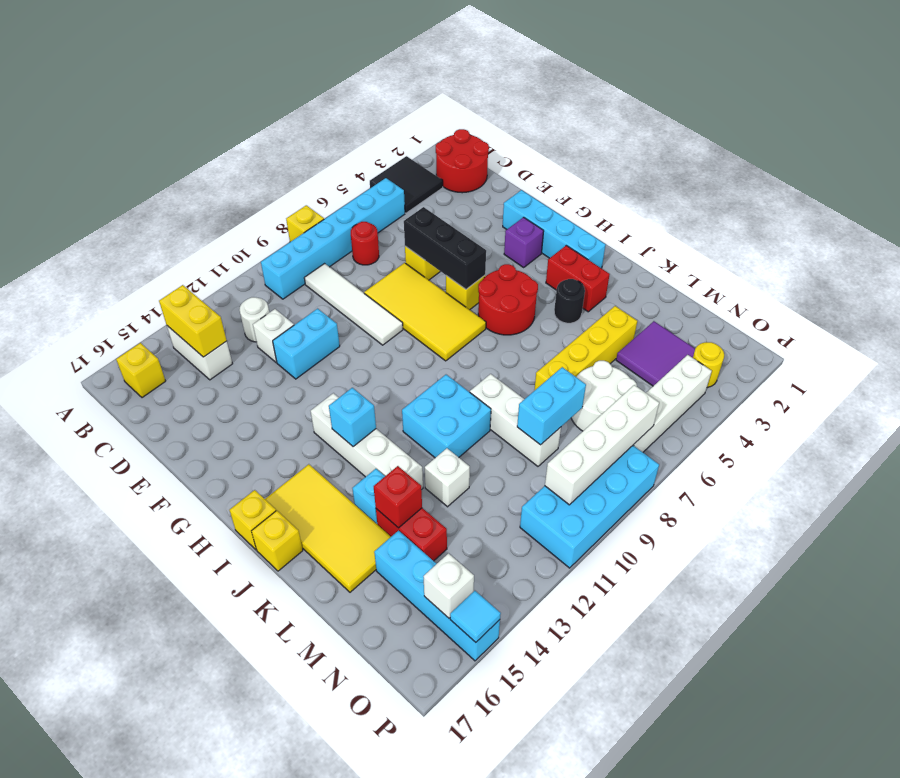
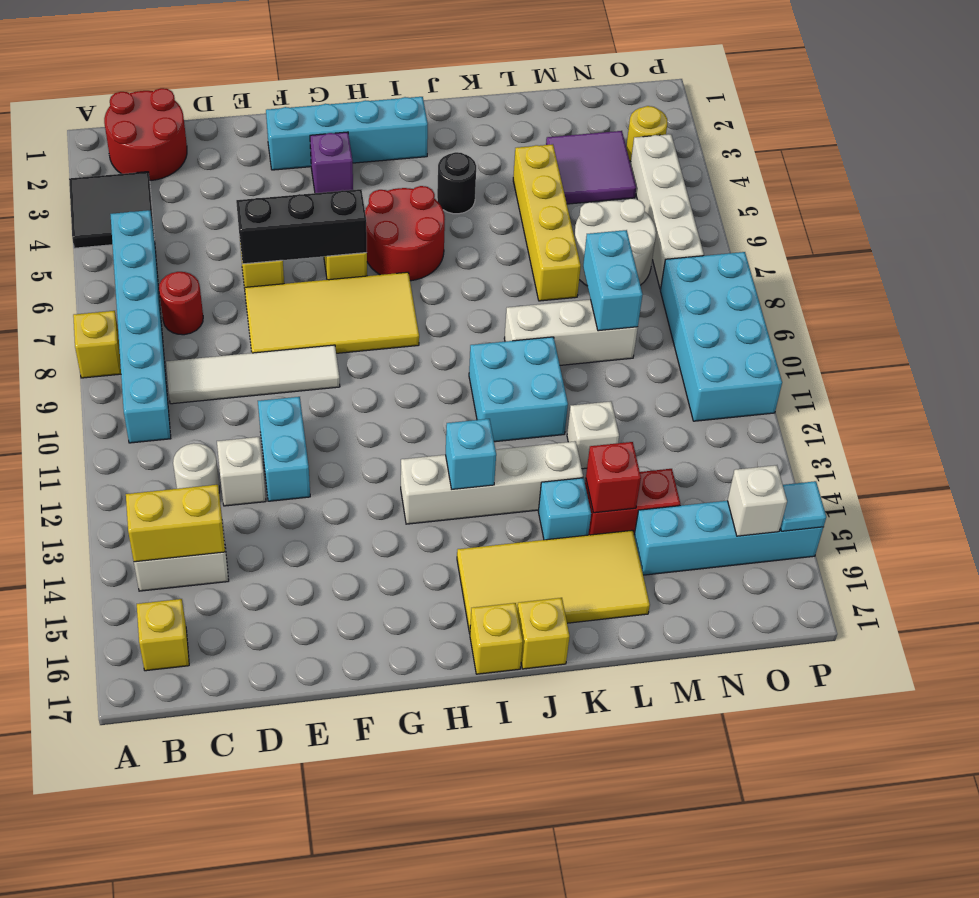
red brick I3:J3 level 1 -> none
white brick O7:O10 level 2 -> none

